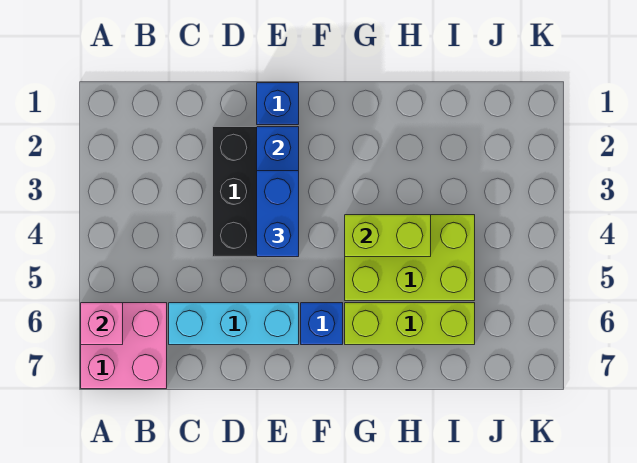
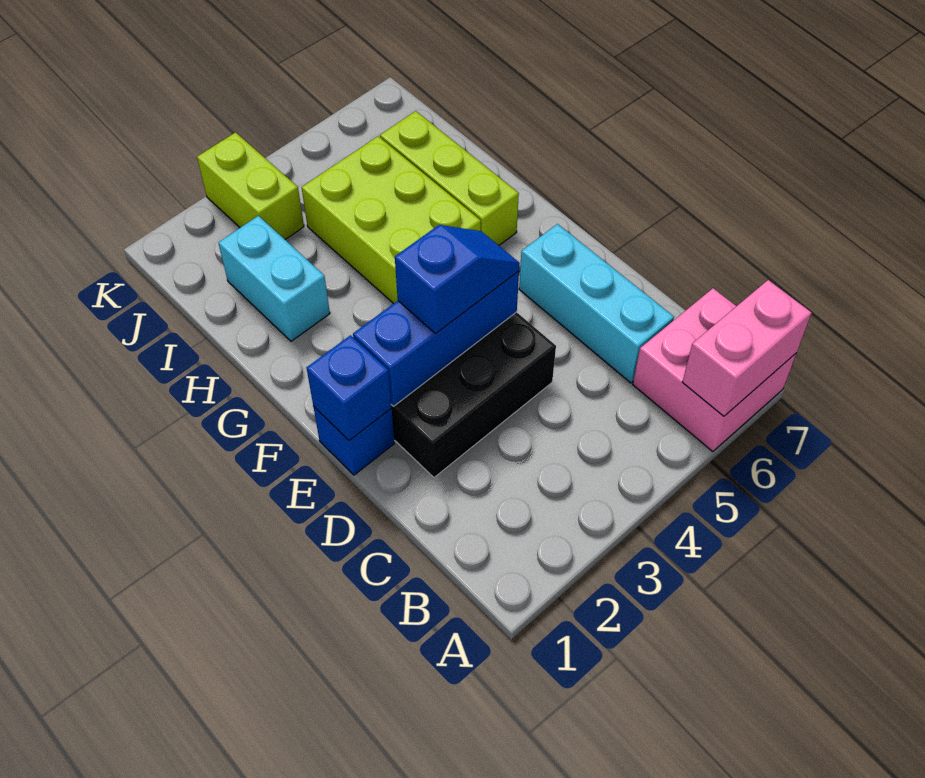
pink brick A6 level 2 -> pink brick A6:A7 level 2
blue brick E3:E4 level 3 -> blue slope E3:E4 level 3 top 3
blue brick F6 level 1 -> blue brick E1 level 2
lime brick G4:H4 level 2 -> lime brick J3:K3 level 1
none -> cyan brick H2:I2 level 1

